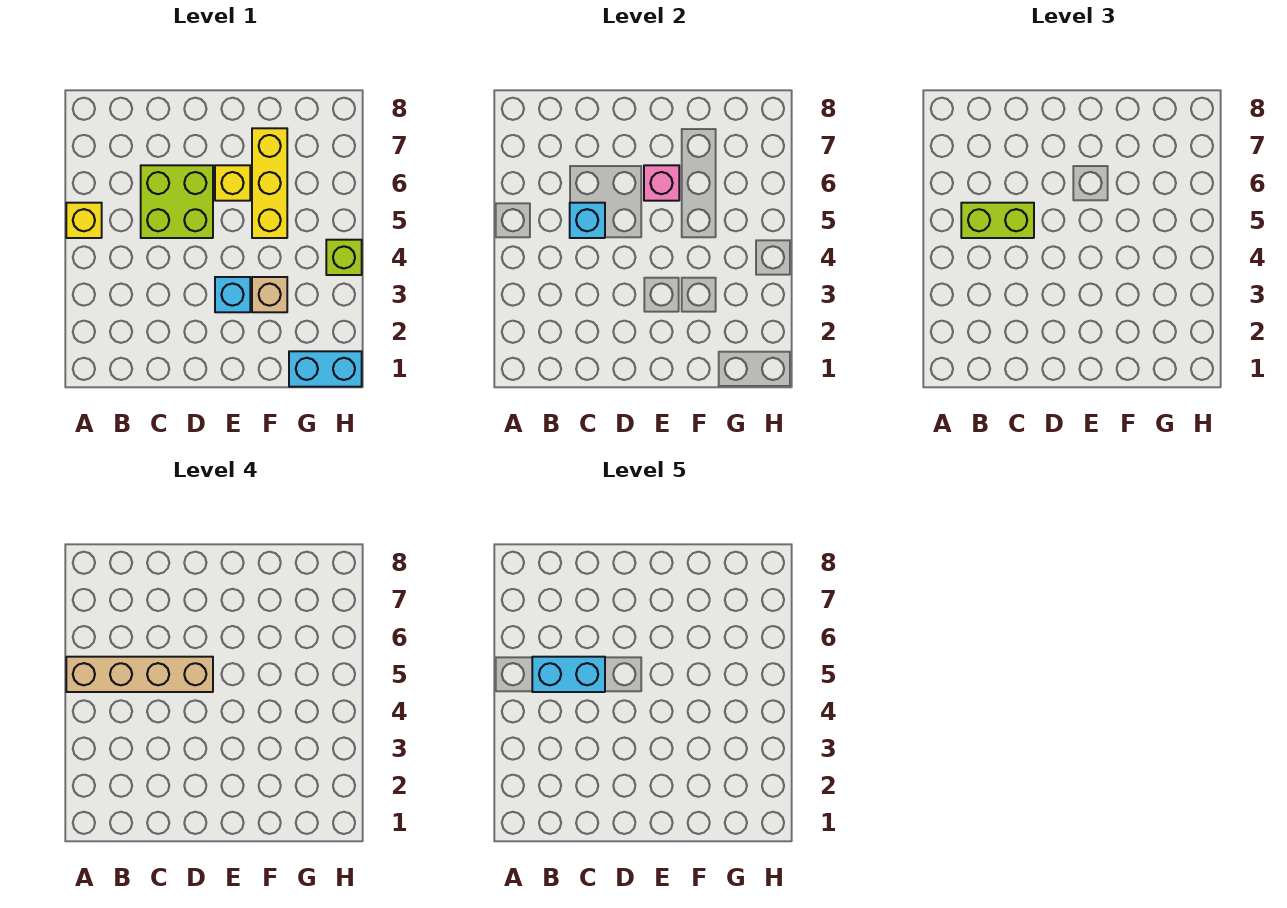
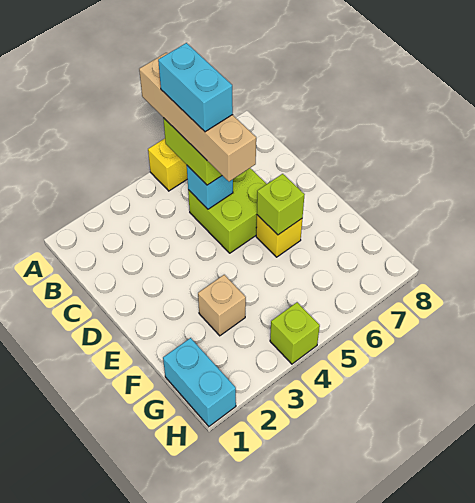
cyan brick E3 level 1 -> none
pink brick E6 level 2 -> lime brick E6 level 2
yellow brick F5:F7 level 1 -> none

